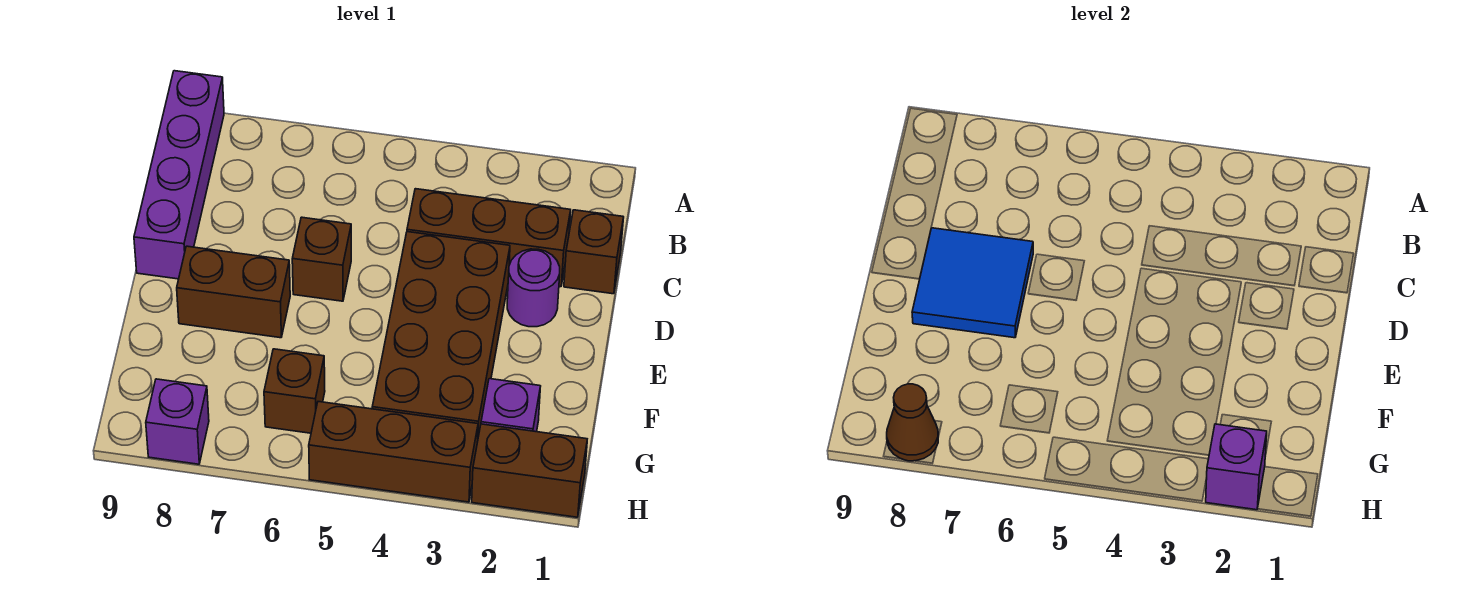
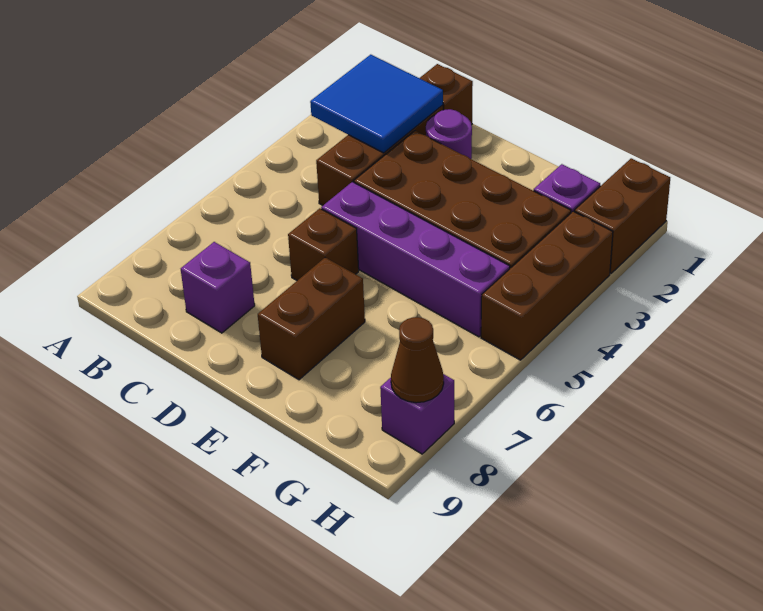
purple brick A9:D9 level 1 -> purple brick D5:G5 level 1
blue tile D7:E8 level 2 -> blue tile B2:C3 level 2
brown brick G6 level 1 -> none
purple brick H2 level 2 -> purple brick C8 level 1

